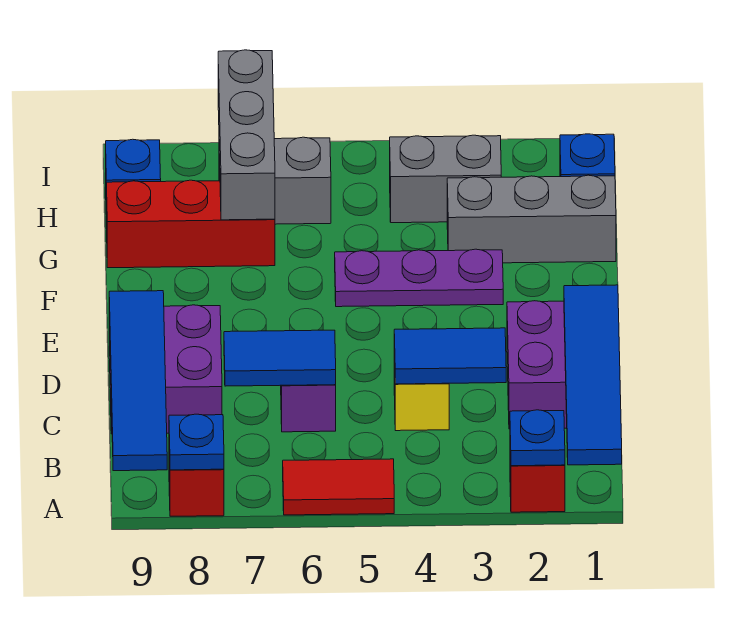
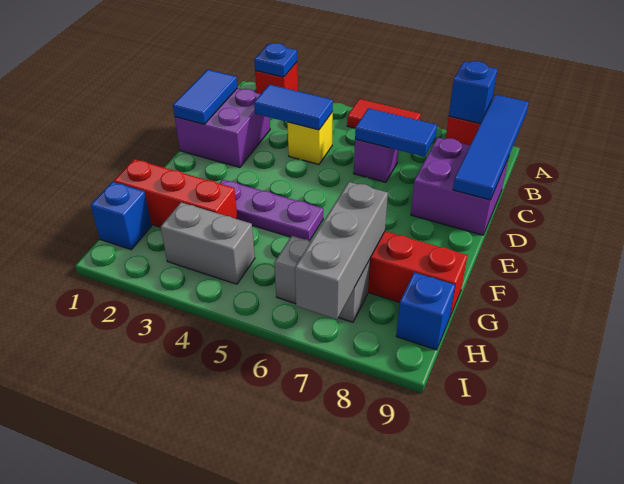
blue tile A1:D1 level 2 -> blue tile C1:D1 level 2
blue plate A8 level 2 -> blue brick A8 level 2
grey brick G1:G3 level 1 -> red brick G1:G3 level 1

